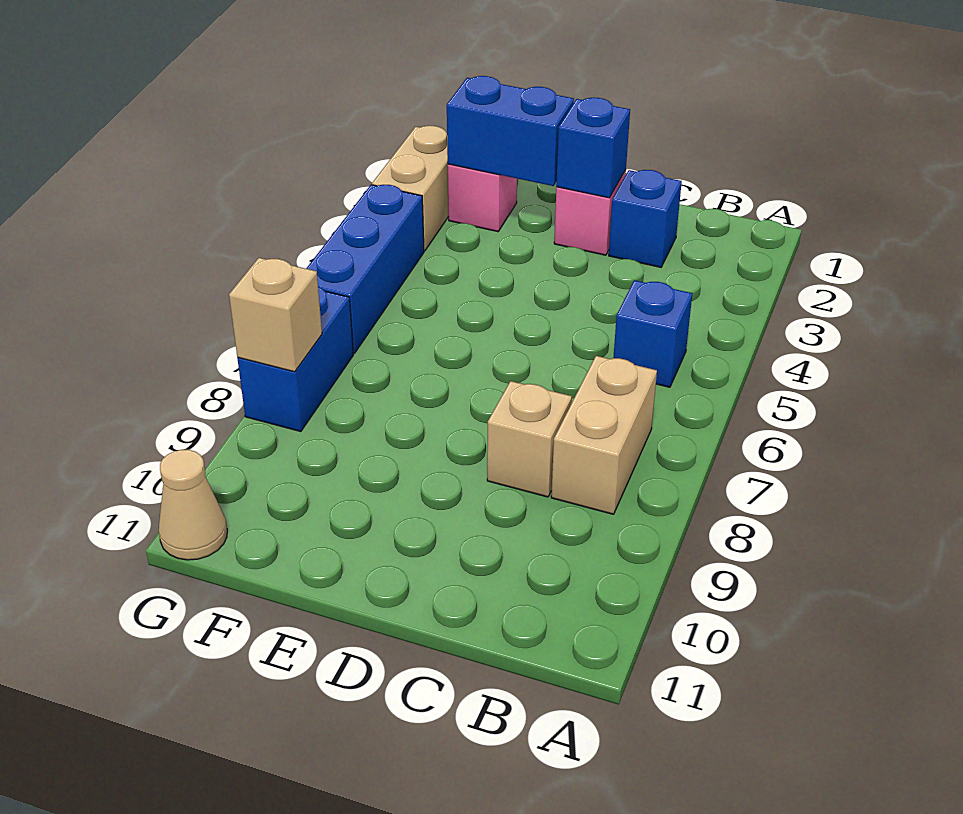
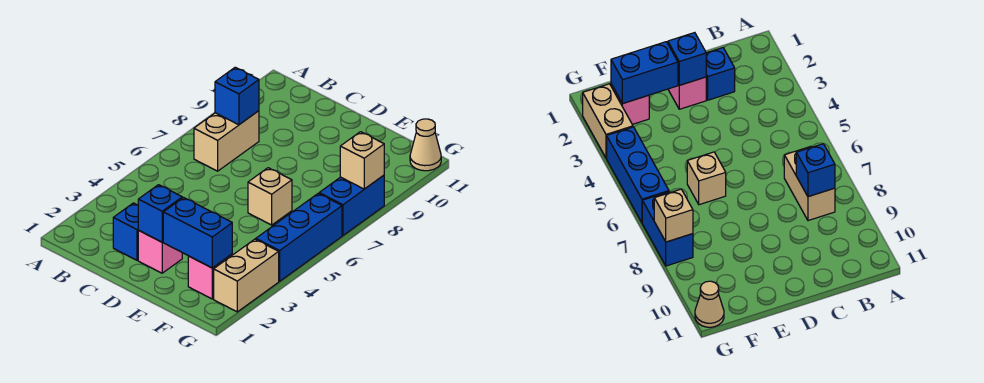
blue brick B5 level 1 -> blue brick B8 level 2
tan brick C8 level 1 -> tan brick E6 level 1

